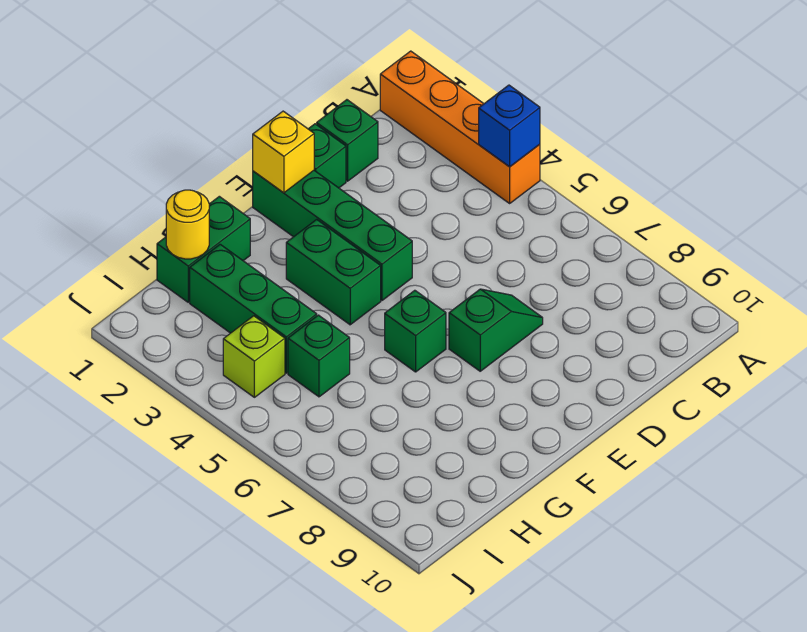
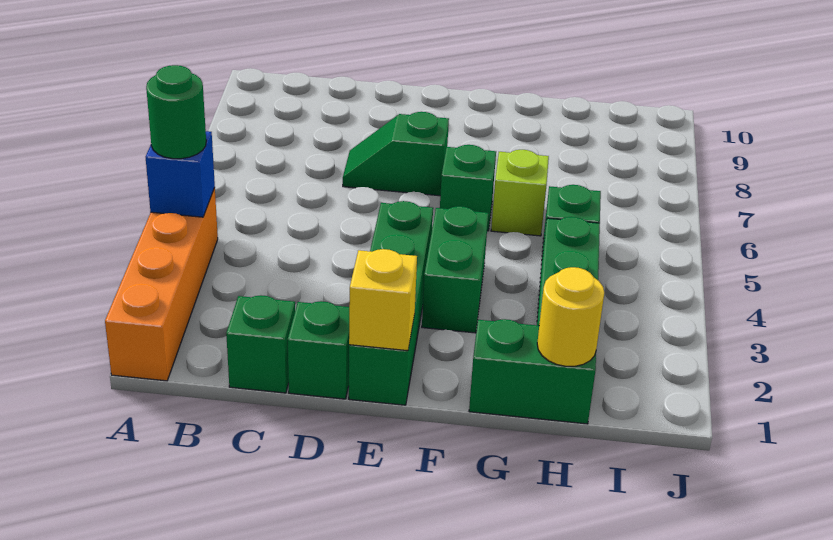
none -> green round brick A4 level 3
lime brick I4 level 1 -> lime brick G6 level 1

